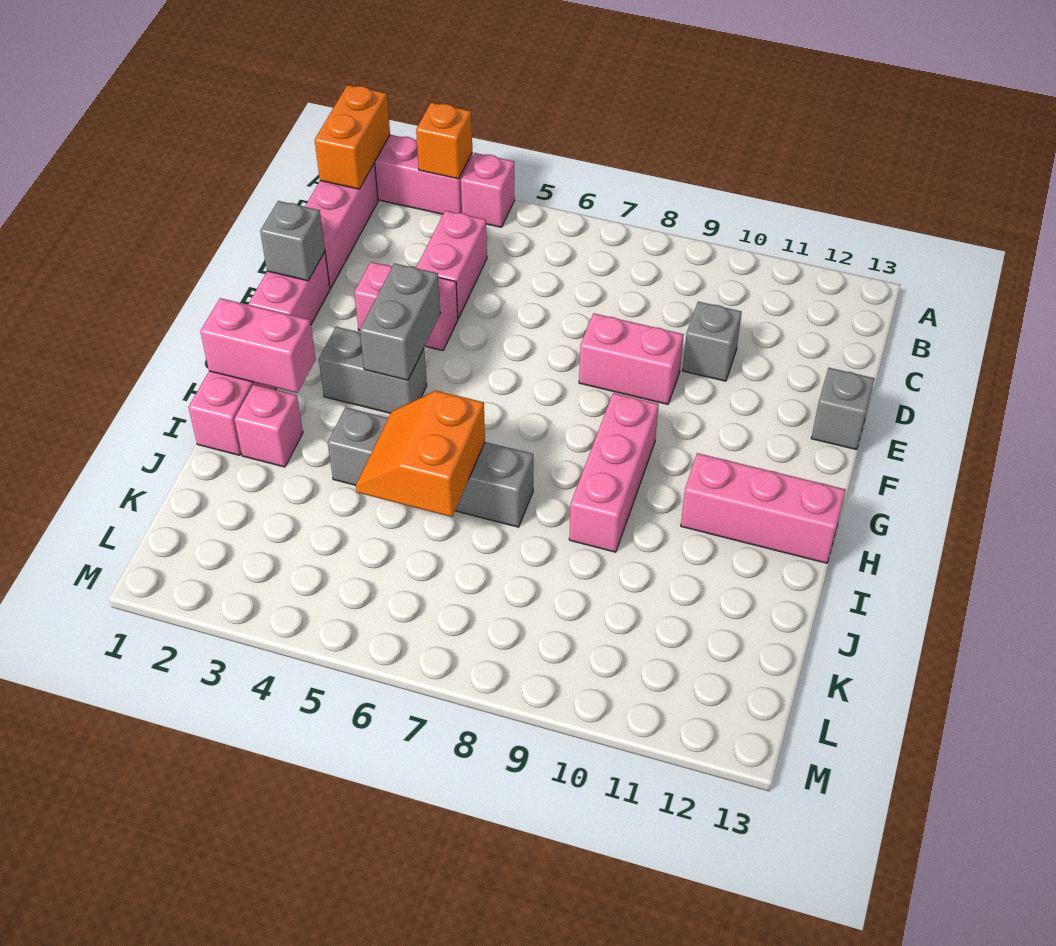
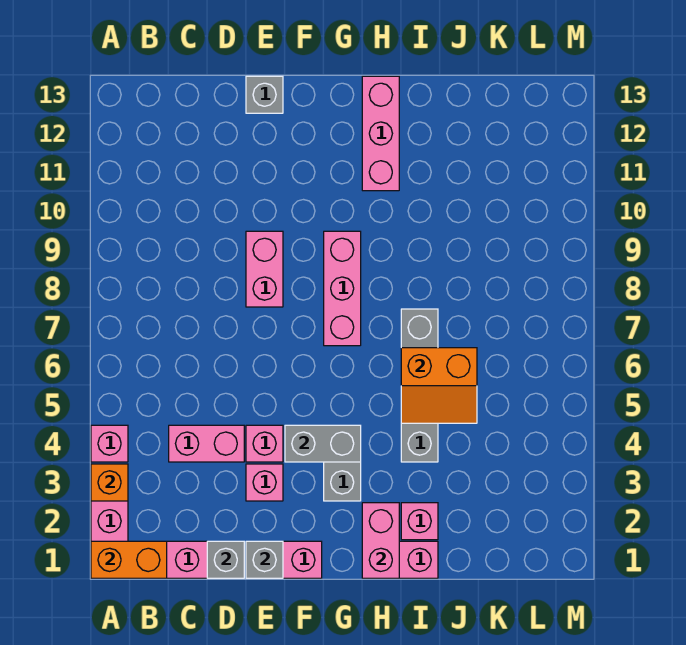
grey brick D10 level 1 -> grey brick D1 level 2
pink brick G9:I9 level 1 -> pink brick G7:G9 level 1

